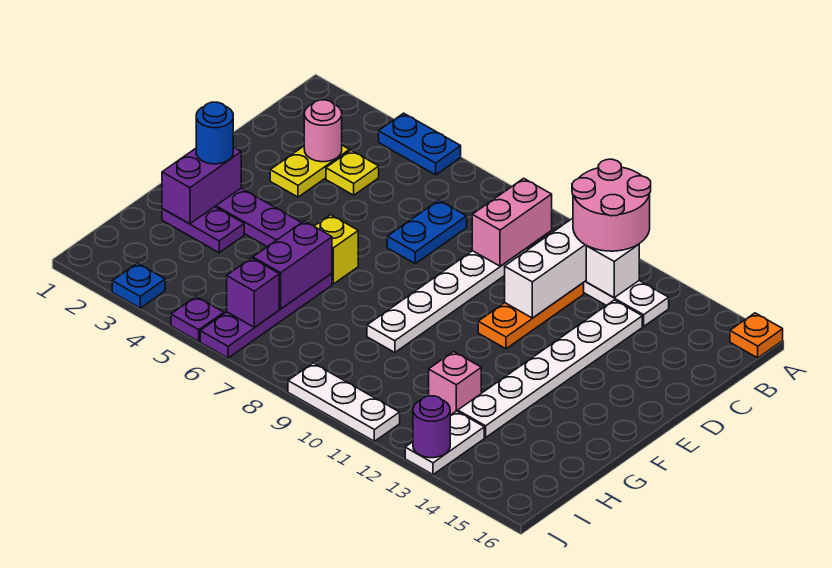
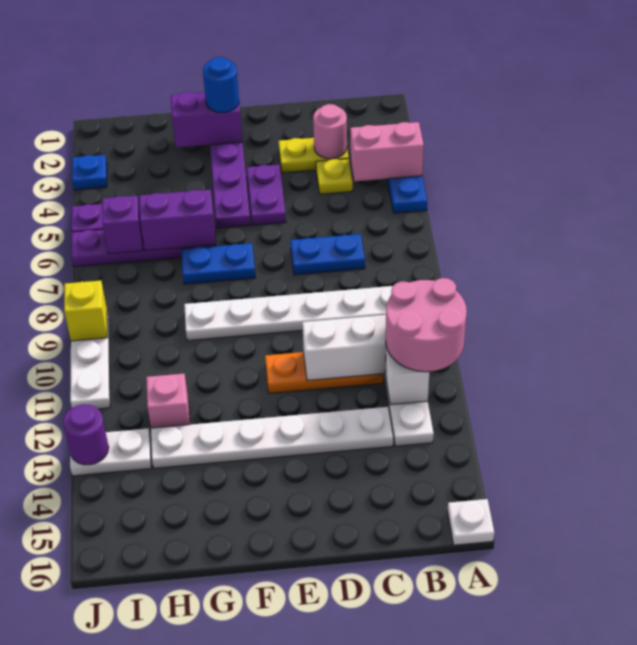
orange plate A16 level 1 -> white plate A16 level 1
pink brick B9:C9 level 2 -> pink brick A4:B4 level 2
yellow brick F6 level 1 -> yellow brick J9 level 2
none -> blue plate F7:G7 level 1
purple plate G2:G3 level 1 -> purple plate E4:E5 level 1

